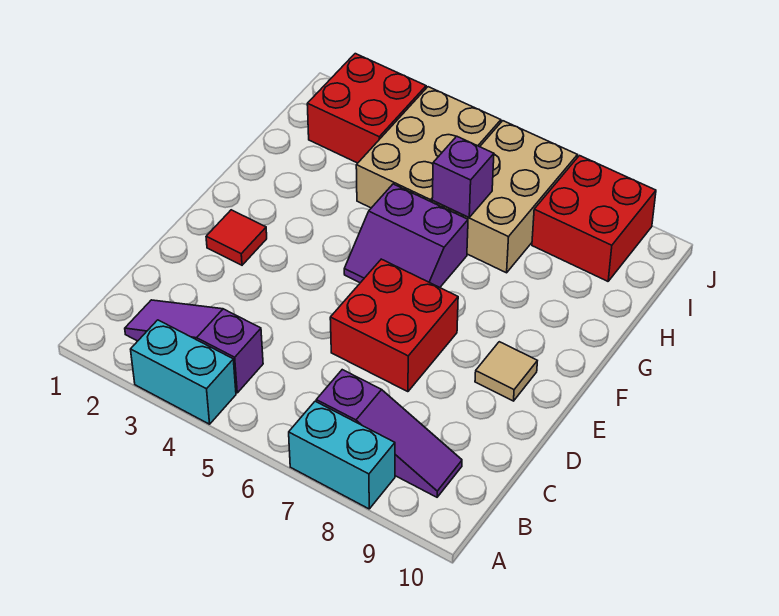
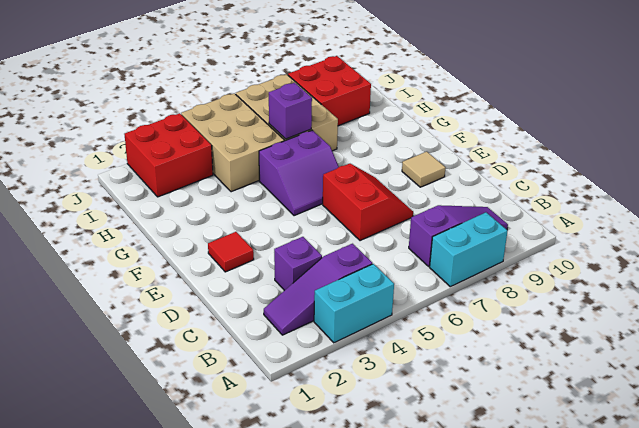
none -> purple brick C3 level 1
red brick D6:E7 level 1 -> red slope D6:E7 level 1 top 6

